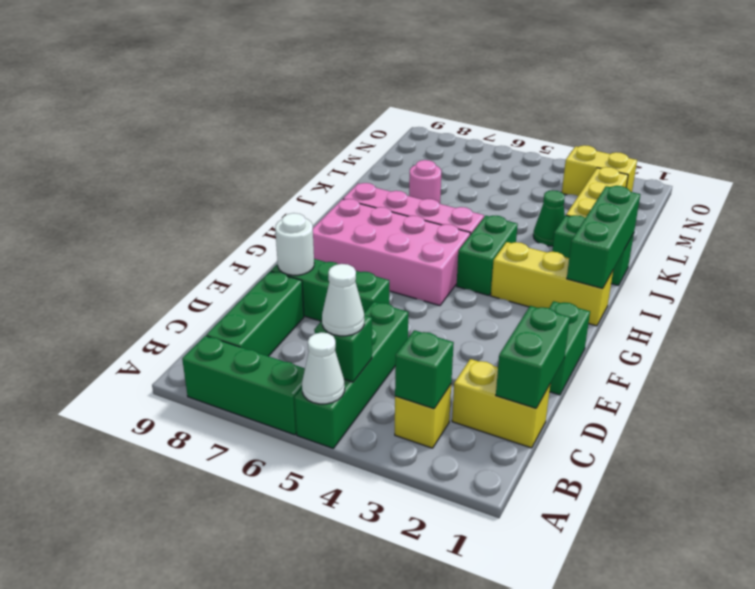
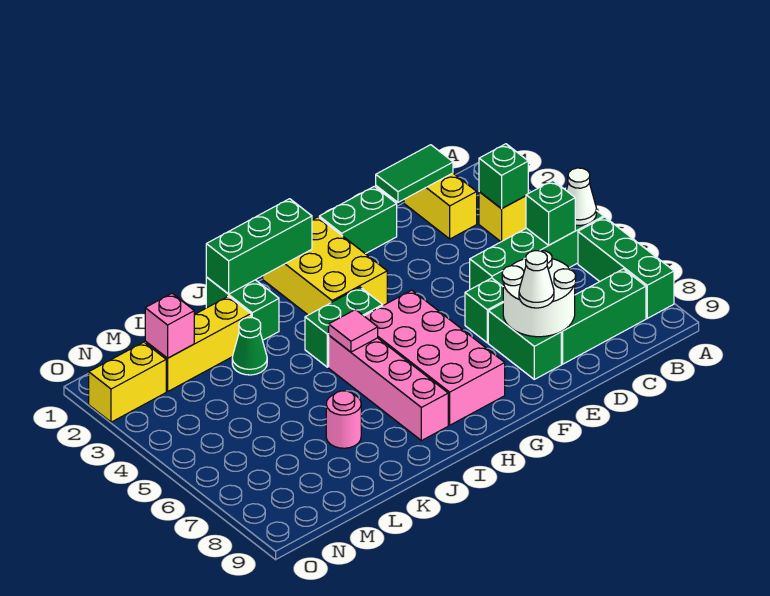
white cone B5 level 3 -> white cone E8 level 3
green brick C1:D1 level 2 -> green tile C1:D1 level 2
white round brick E8 level 2 -> white round brick D7:E8 level 2
yellow brick H1:H3 level 1 -> yellow brick G1:H3 level 1
none -> pink tile I5 level 2
none -> pink brick M2 level 2
yellow brick N2:N3 level 1 -> yellow brick N2:O2 level 1

